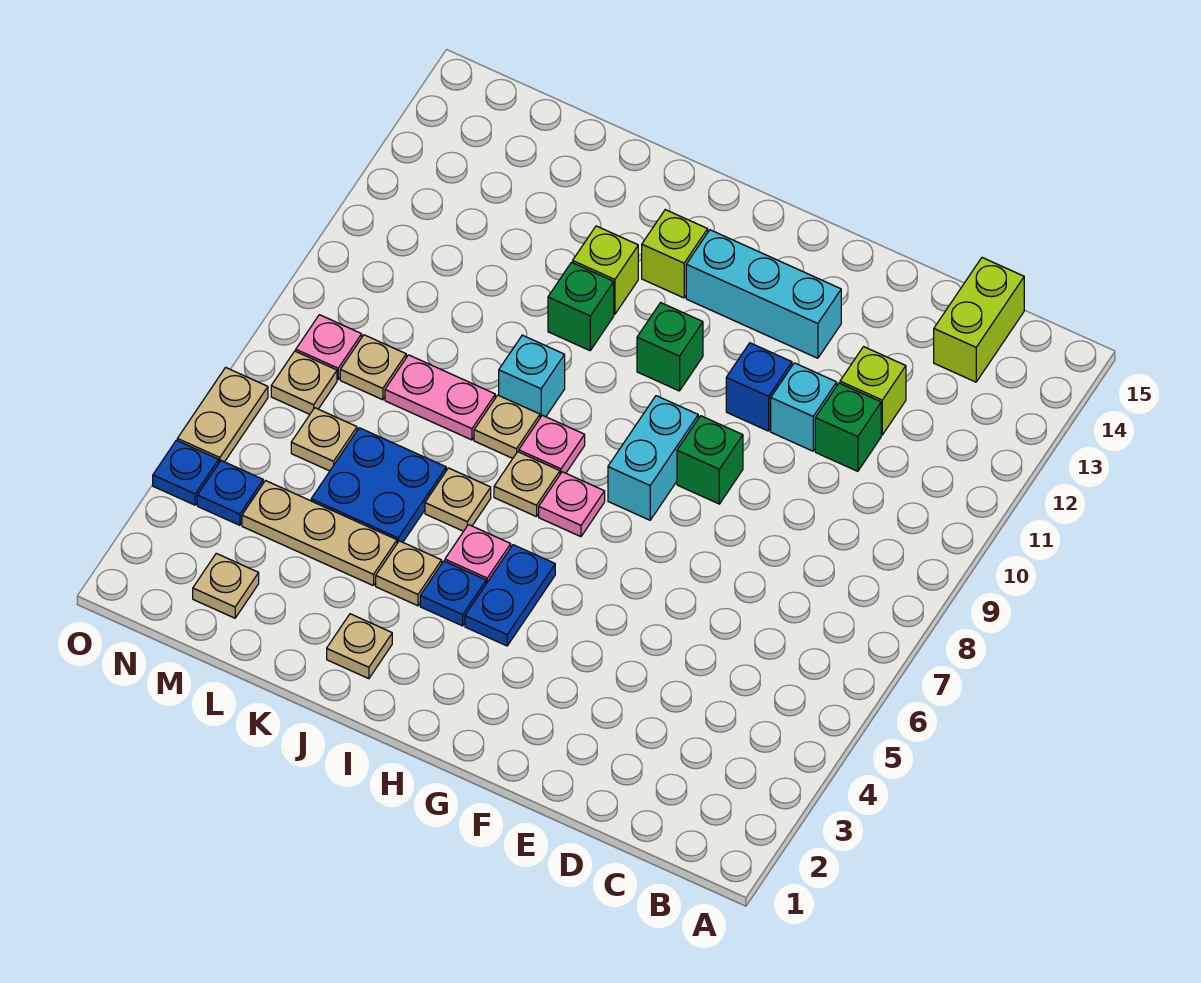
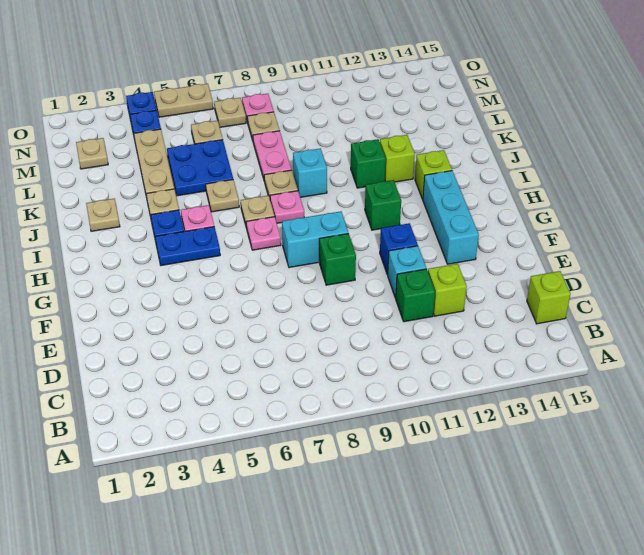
lime brick C14:C15 level 1 -> lime brick C15 level 1

